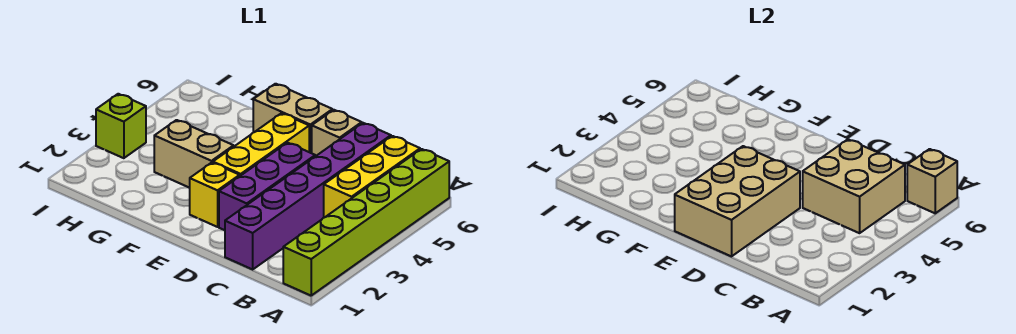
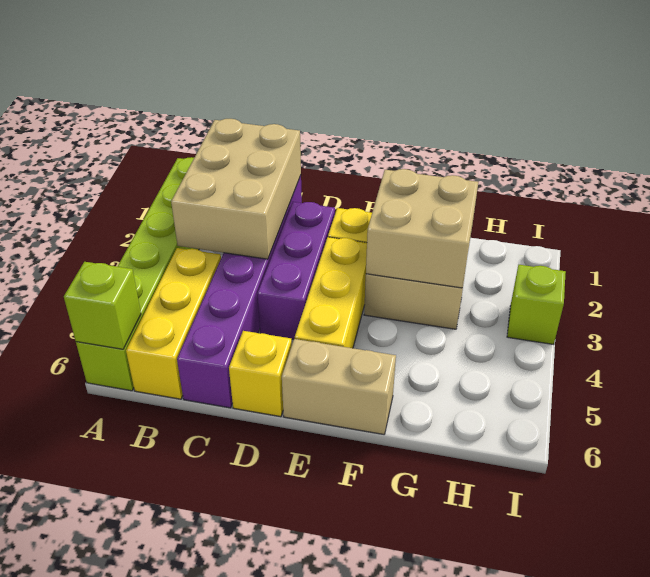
tan brick A6 level 2 -> lime brick A6 level 2
tan brick B4:C5 level 2 -> tan brick F2:G3 level 2
tan brick D1:E3 level 2 -> tan brick B1:C3 level 2
tan brick D6 level 1 -> yellow brick D6 level 1

